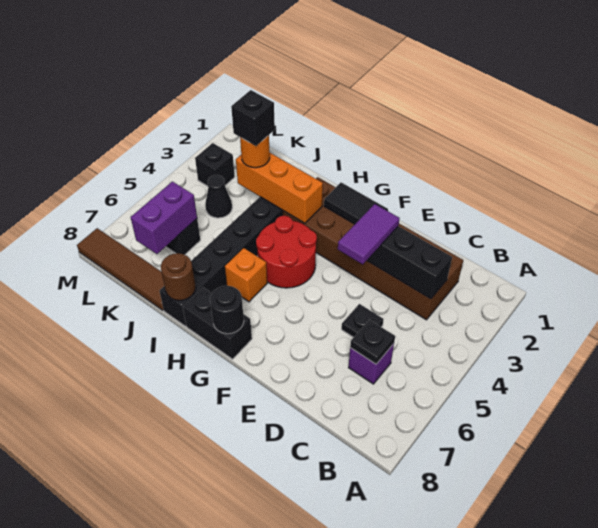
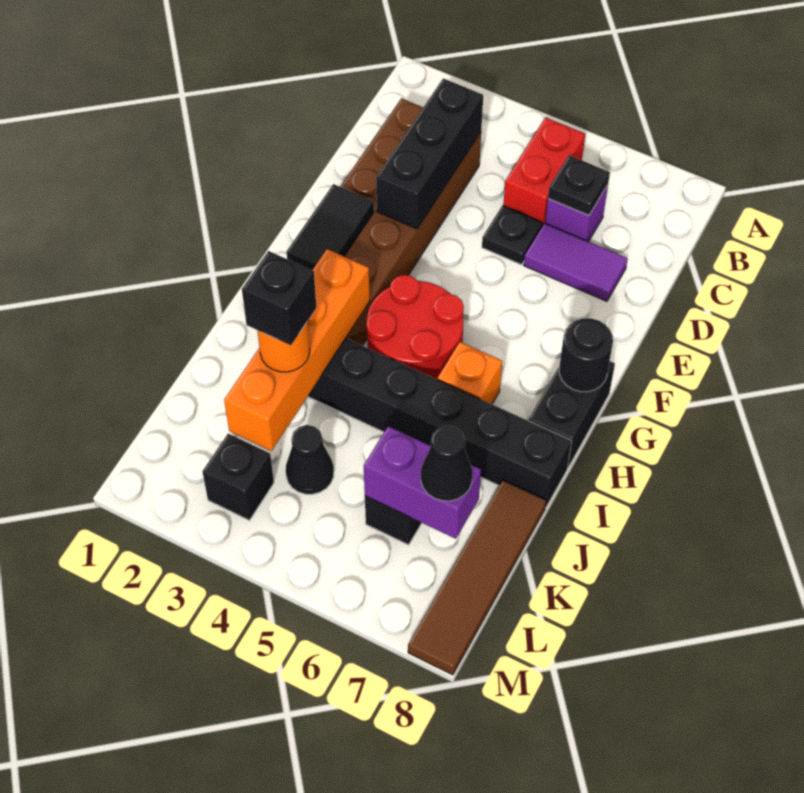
none -> red brick B5:C5 level 1
purple tile E3:E4 level 3 -> purple tile D6:D7 level 1
orange brick H3:J3 level 2 -> orange brick H3:K3 level 2
brown round brick I8 level 2 -> none
none -> black cone K7 level 3

